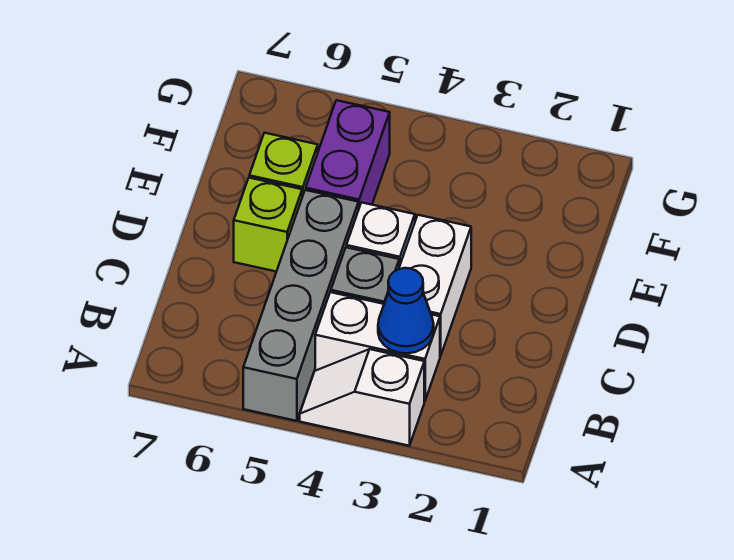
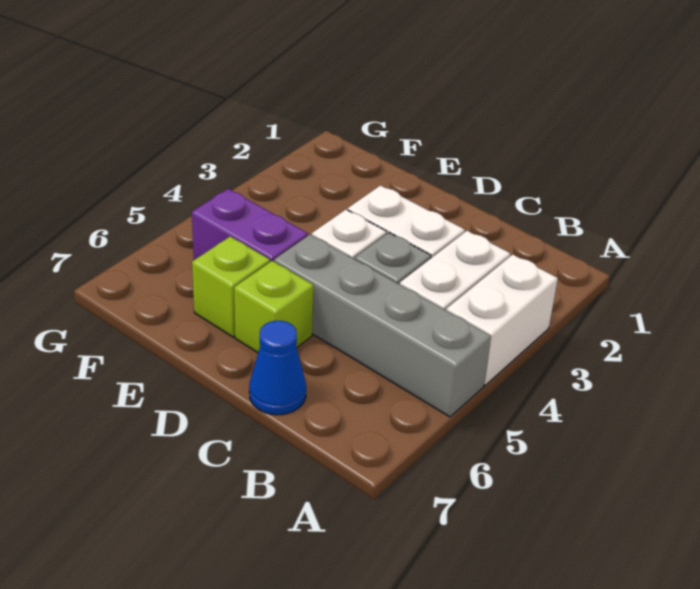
white slope A3:A4 level 1 top 3 -> white brick A3:A4 level 1
blue cone B3 level 2 -> blue cone C7 level 1

